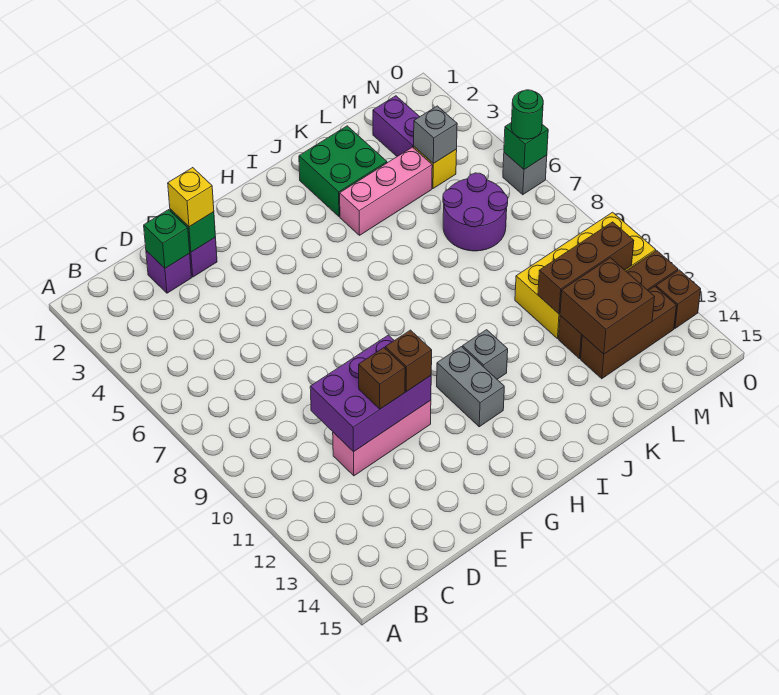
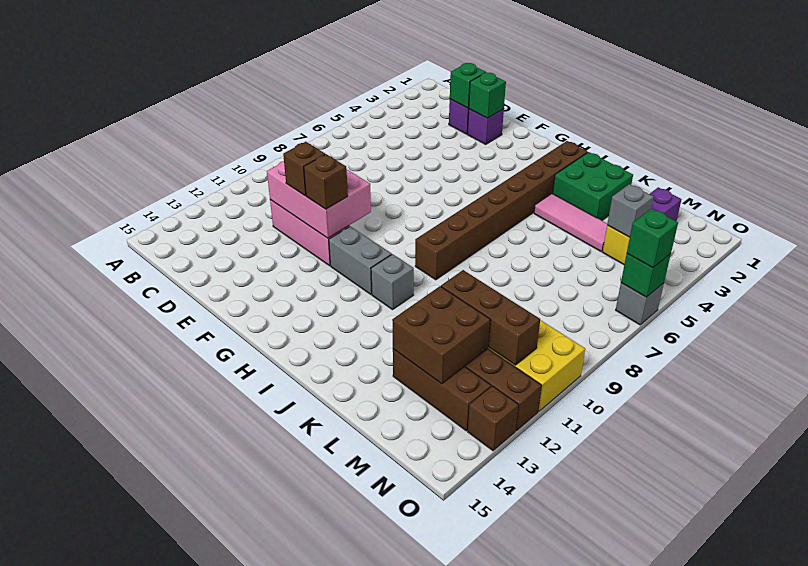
purple brick D10:F11 level 2 -> pink brick D10:F11 level 2
yellow brick E2 level 3 -> none
grey brick H11:H12 level 1 -> grey brick G11:H11 level 1
none -> brown brick I2:I9 level 1
pink brick J4:L4 level 1 -> pink tile J4:L4 level 1
purple round brick L6:M7 level 1 -> none
green round brick O6 level 3 -> green brick O6 level 3

